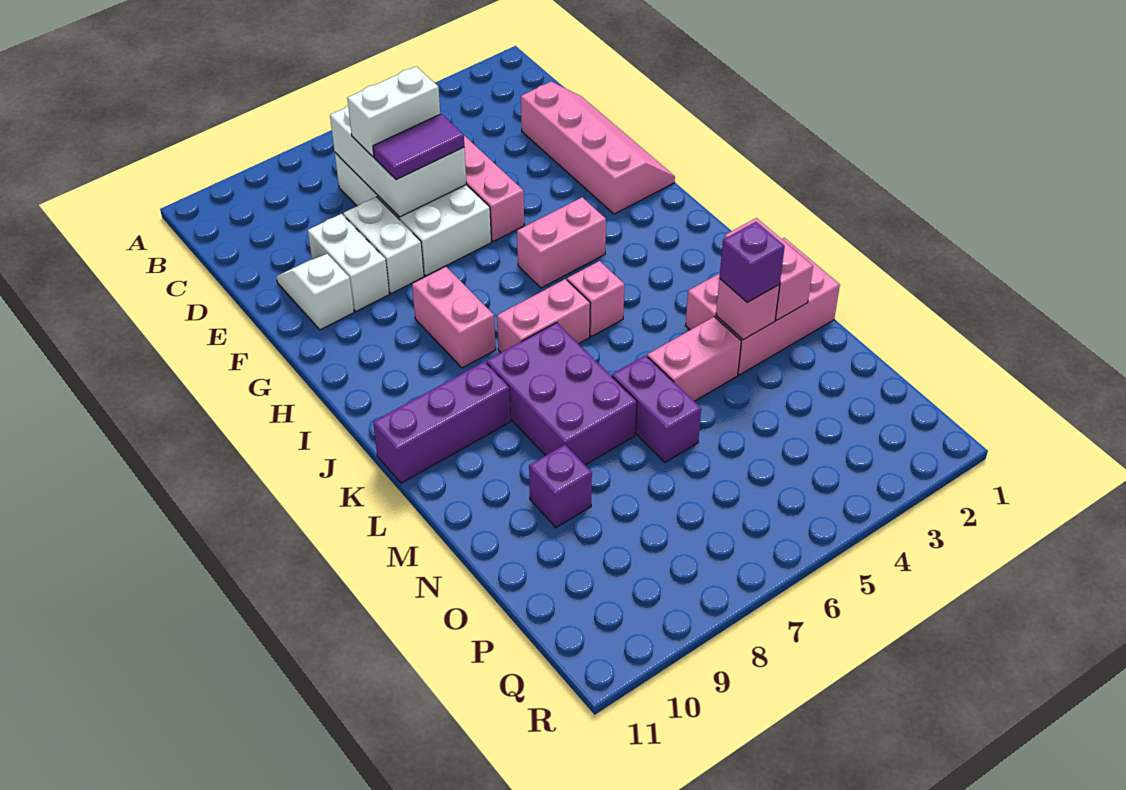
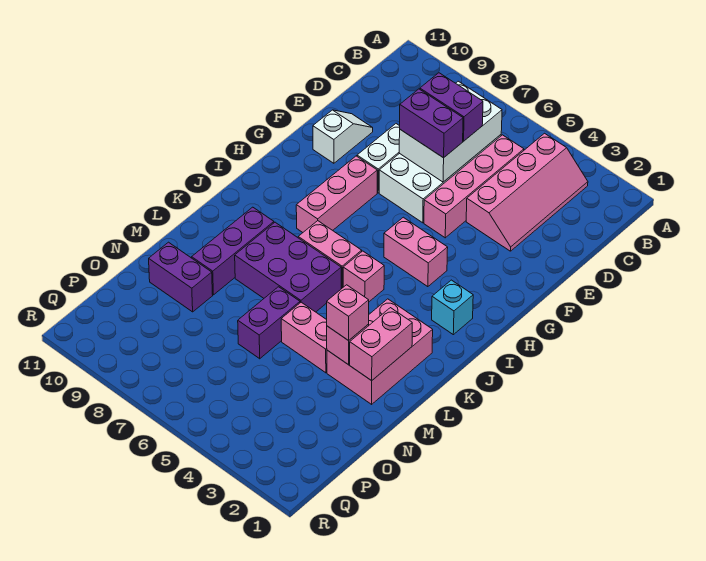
pink slope D1:G2 level 1 top 2 -> pink slope B3:E4 level 1 top 4
white brick D6:D7 level 3 -> purple brick D6:D7 level 3
purple tile E6:E7 level 3 -> purple brick E6:E7 level 3
white brick E9:F9 level 1 -> none
pink brick H8:I8 level 1 -> pink brick G8:I8 level 1
none -> cyan brick I2 level 1
purple brick K7:M8 level 1 -> purple brick K6:L8 level 1
purple brick K9:K11 level 1 -> purple brick K9:M9 level 1
pink brick L1:M3 level 1 -> pink brick K2:M3 level 1
purple brick M3 level 3 -> pink brick M3 level 3
purple brick N9 level 1 -> purple brick N9:N10 level 1

